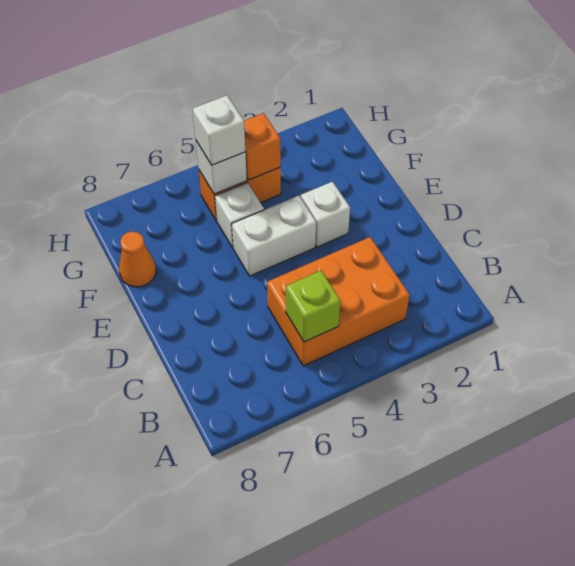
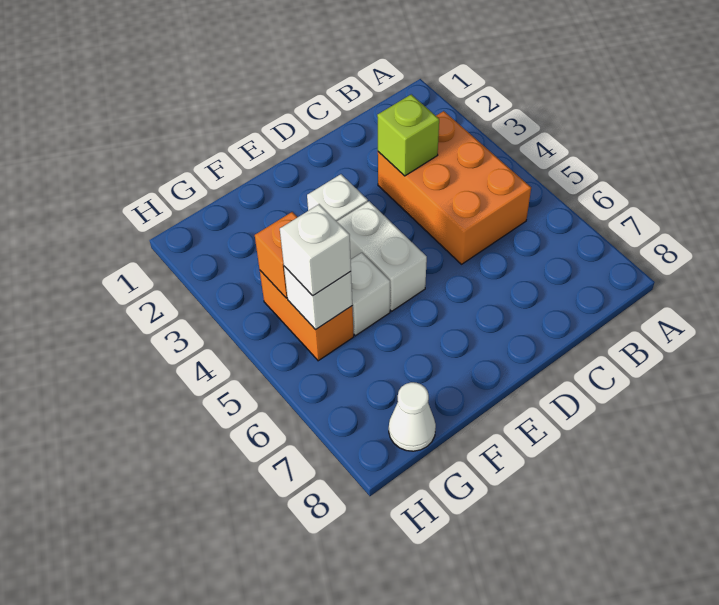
lime brick B5 level 2 -> lime brick C3 level 2
orange cone F8 level 1 -> none
none -> white cone G8 level 1

